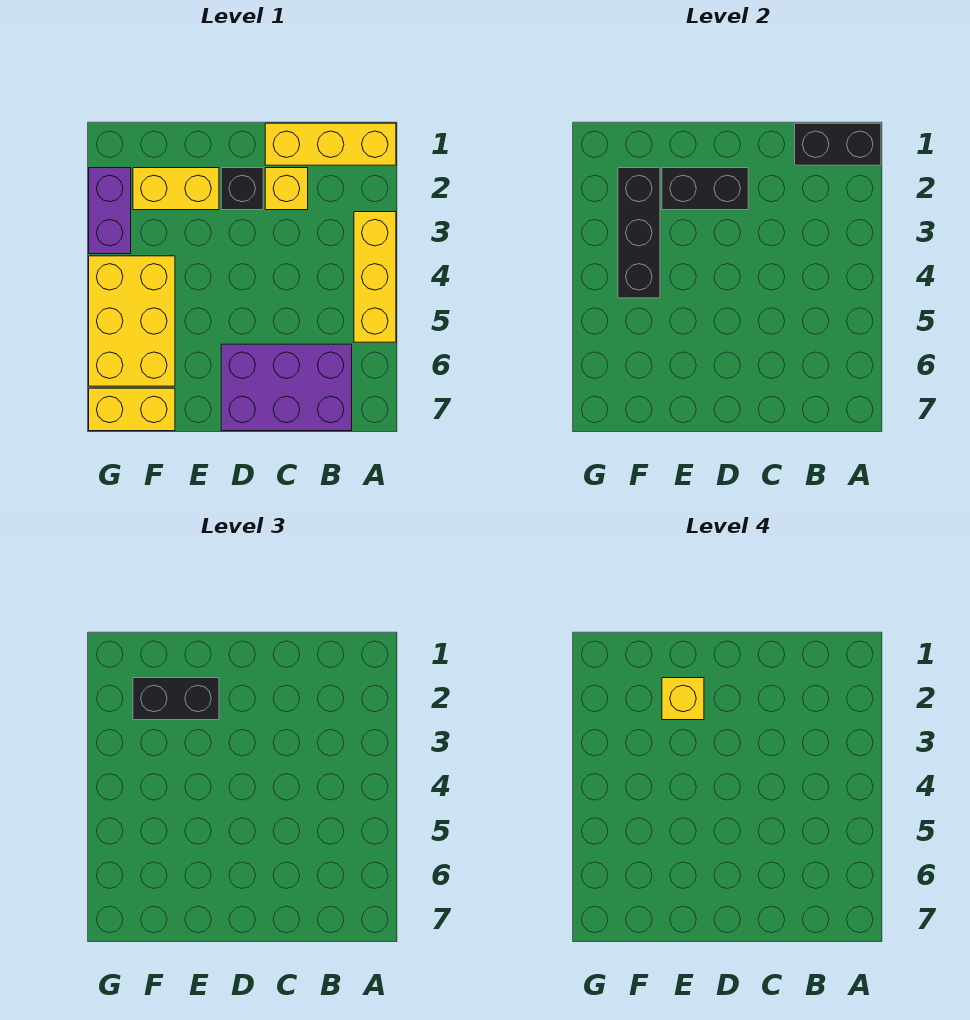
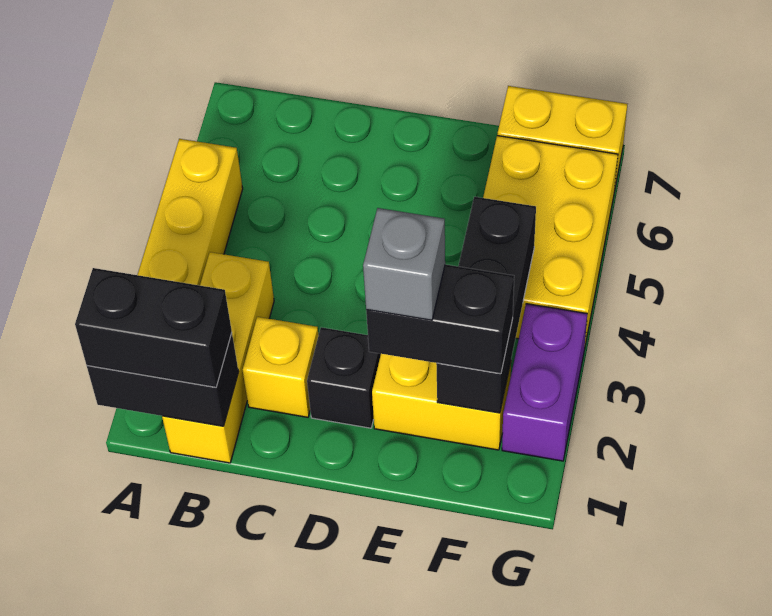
yellow brick A1:C1 level 1 -> yellow brick B1:B3 level 1
purple brick B6:D7 level 1 -> none
black brick D2:E2 level 2 -> black brick A1:B1 level 3
yellow brick E2 level 4 -> grey brick E2 level 4

